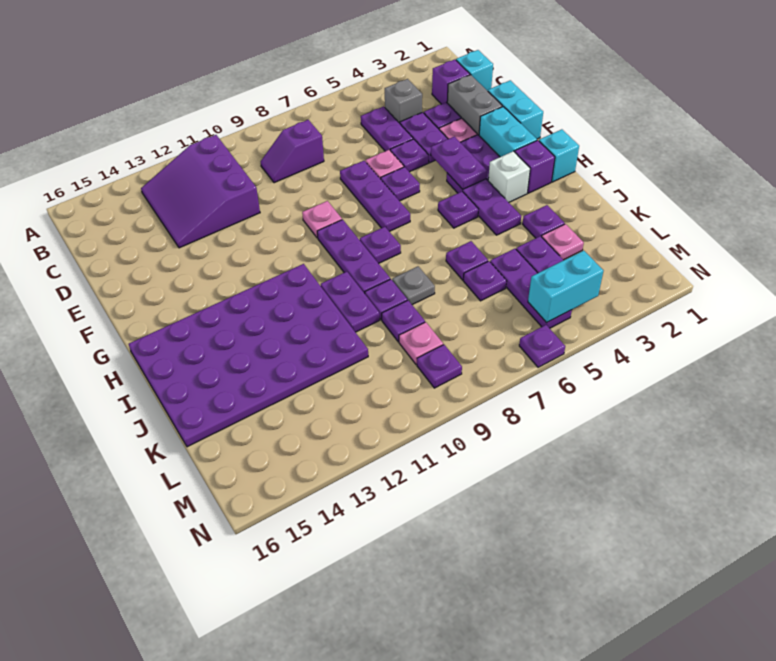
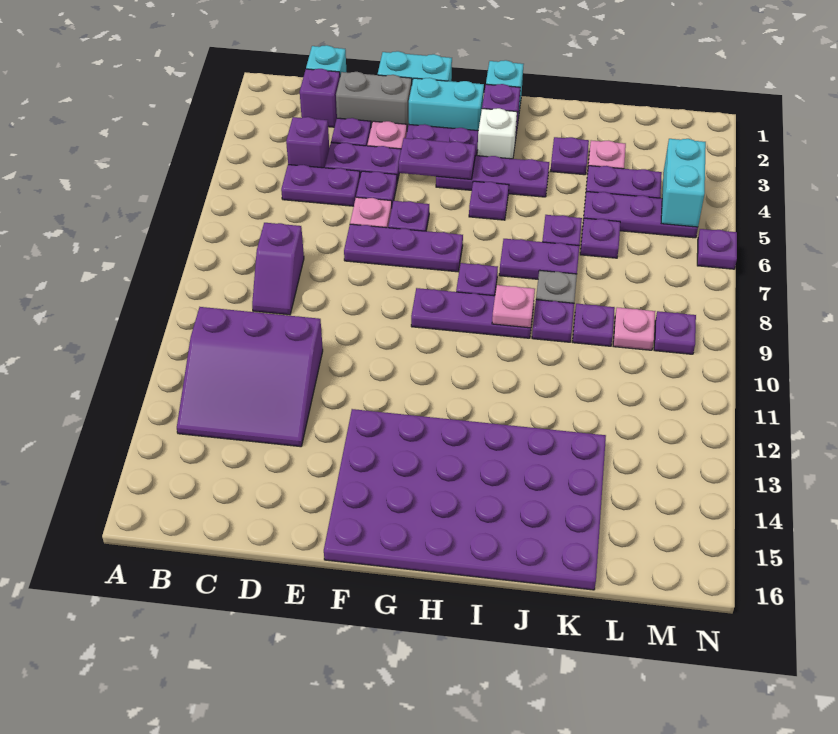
grey brick C4 level 1 -> purple brick C4 level 1
pink plate F9 level 1 -> pink plate I9 level 2
purple plate H11:K16 level 1 -> purple plate F13:K16 level 1
purple plate I10:J10 level 1 -> purple plate I7:J7 level 1

